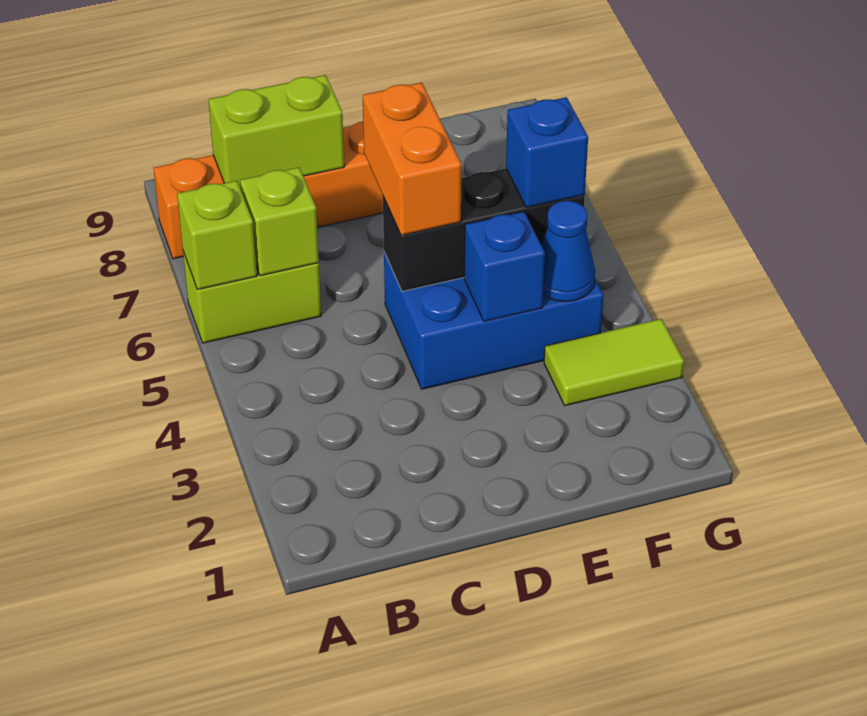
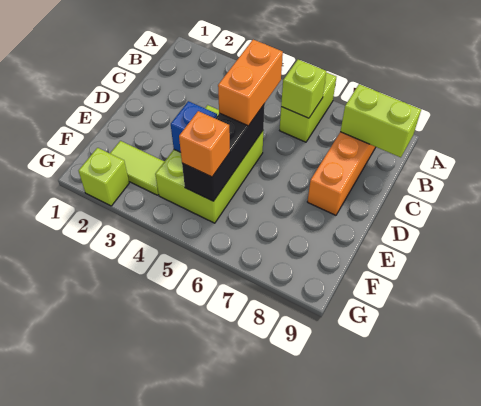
lime brick A6 level 2 -> lime brick G2 level 1
lime brick B8:C8 level 2 -> lime brick B8:B9 level 2
blue brick D4:F5 level 1 -> lime brick D4:F5 level 1
orange brick D5:D6 level 3 -> orange brick C5:D5 level 3
lime tile F3:G3 level 1 -> lime tile F2:F3 level 1
blue cone F4 level 2 -> none
blue brick F5 level 3 -> orange brick F5 level 3

